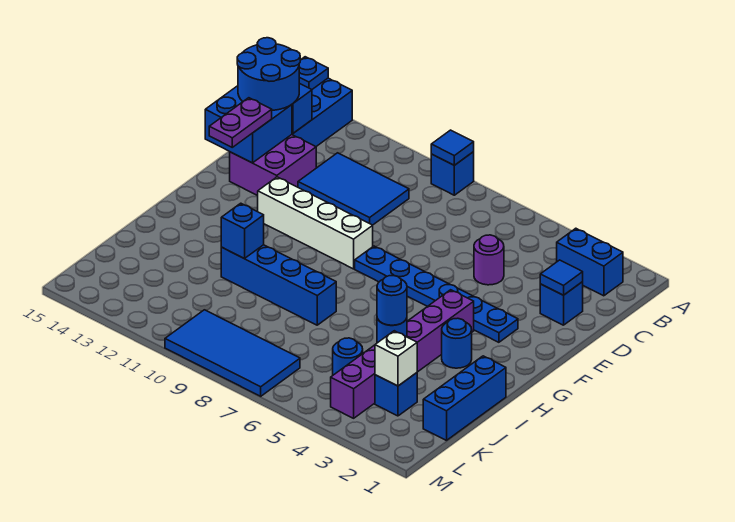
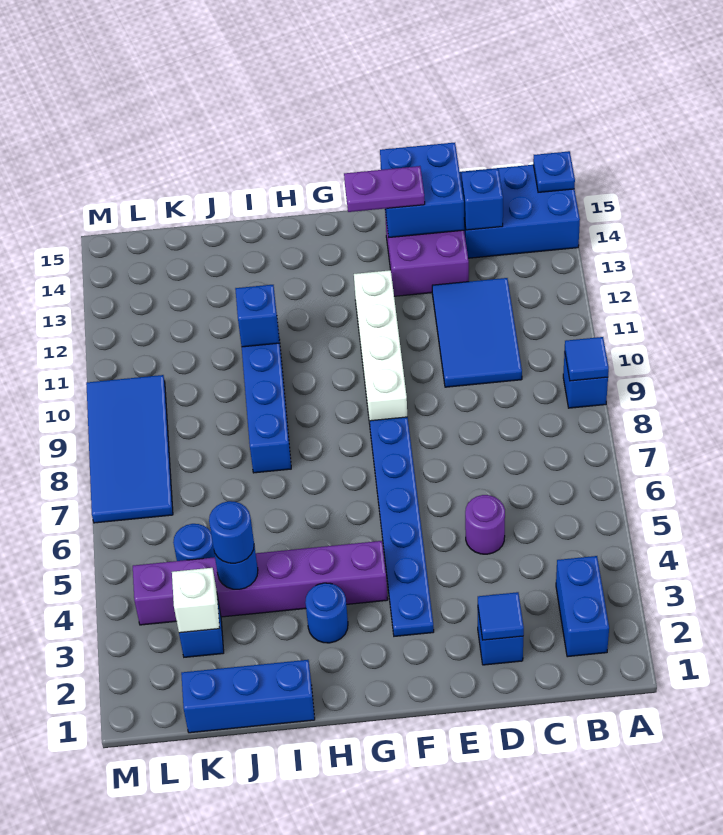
blue round brick C14:D15 level 3 -> none

